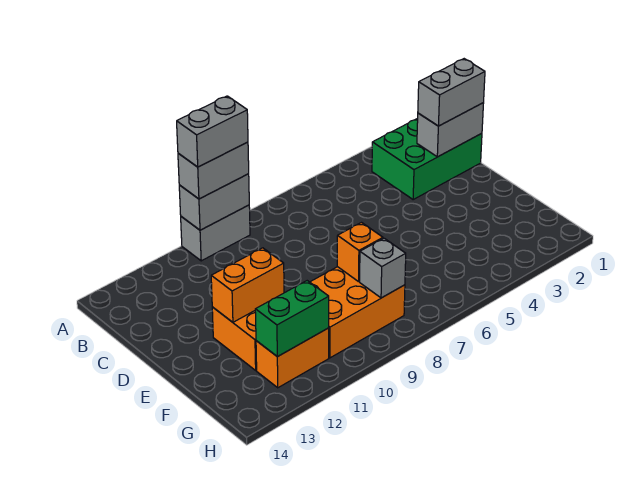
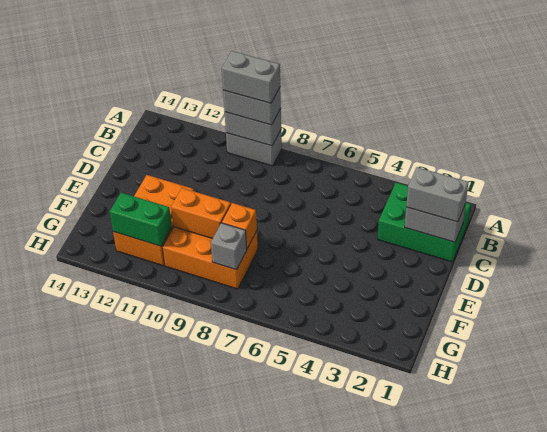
orange brick E11:E12 level 2 -> orange brick F9:F10 level 2

